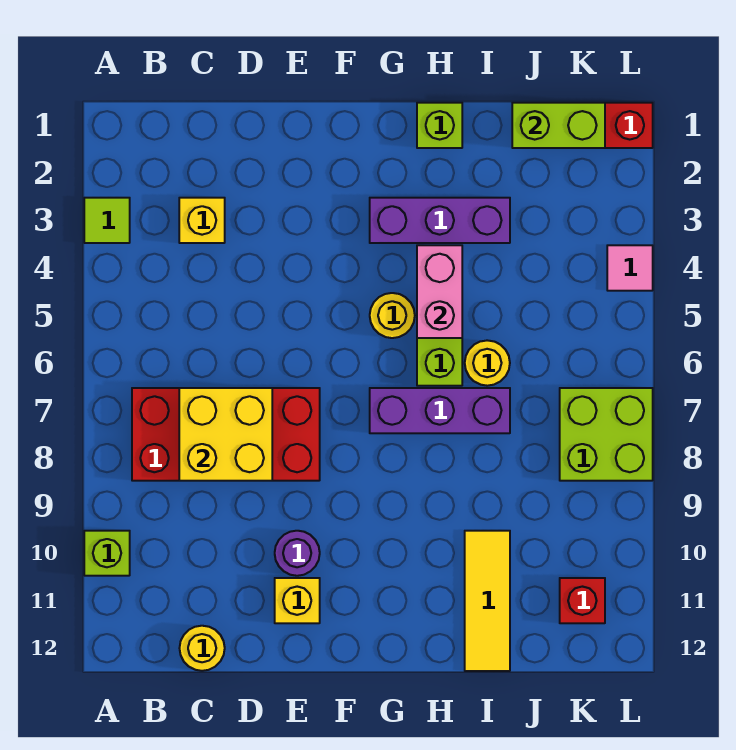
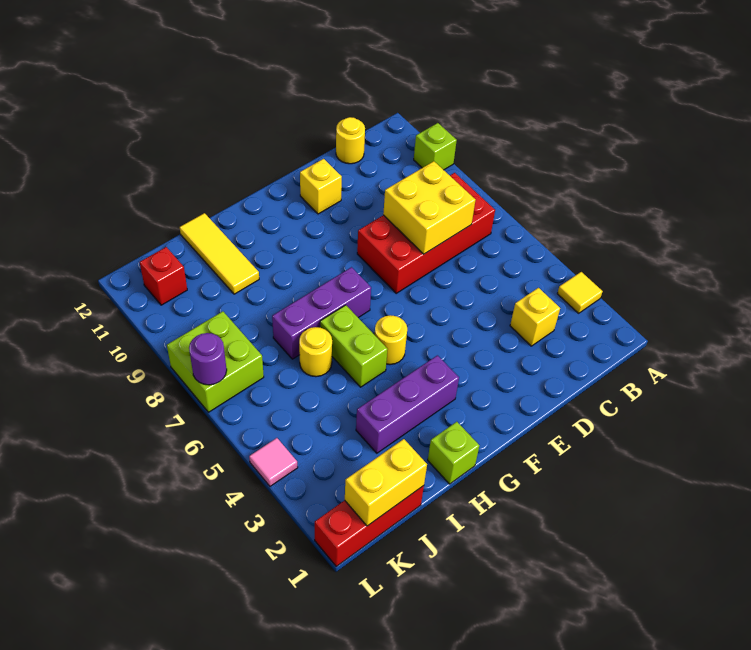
lime tile A3 level 1 -> yellow tile A3 level 1
purple round brick E10 level 1 -> purple round brick L7 level 2
pink brick H4:H5 level 2 -> none
lime brick J1:K1 level 2 -> yellow brick J1:K1 level 2

